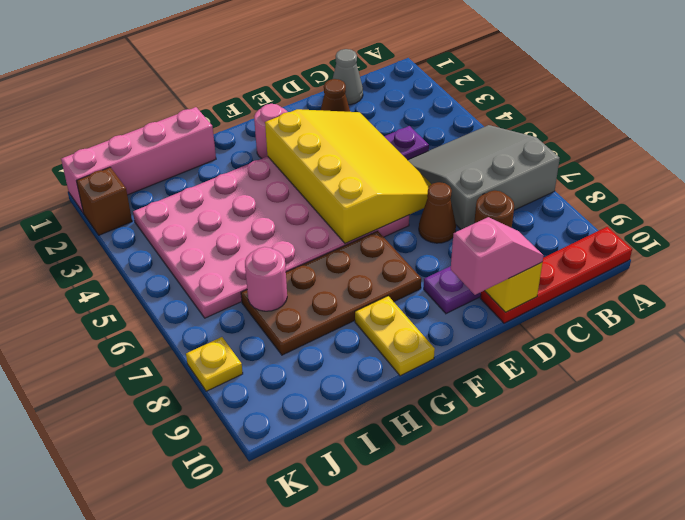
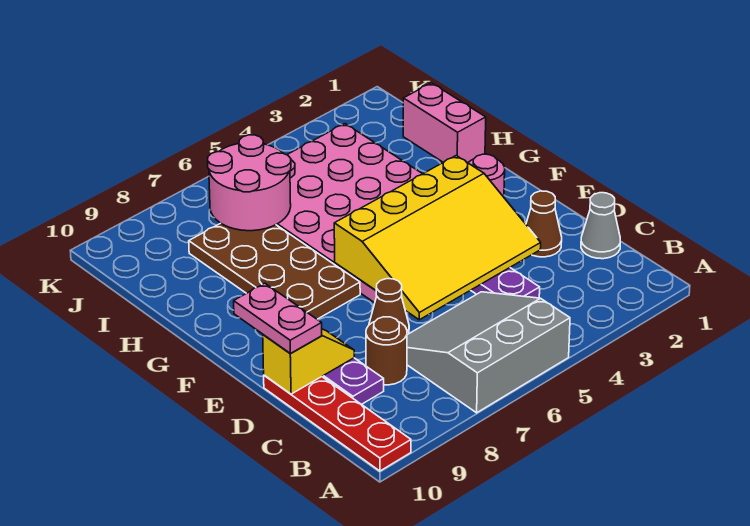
grey slope A5:C7 level 1 top 7 -> grey slope A5:C7 level 1 top A
pink slope D10:E10 level 3 top E -> pink plate D10:E10 level 3
yellow plate G9:G10 level 1 -> none
pink brick H1:K1 level 1 -> pink brick H1:I1 level 1
pink round brick I7 level 2 -> pink round brick I6:J7 level 2
brown brick K2 level 1 -> none
yellow plate K8 level 1 -> none

